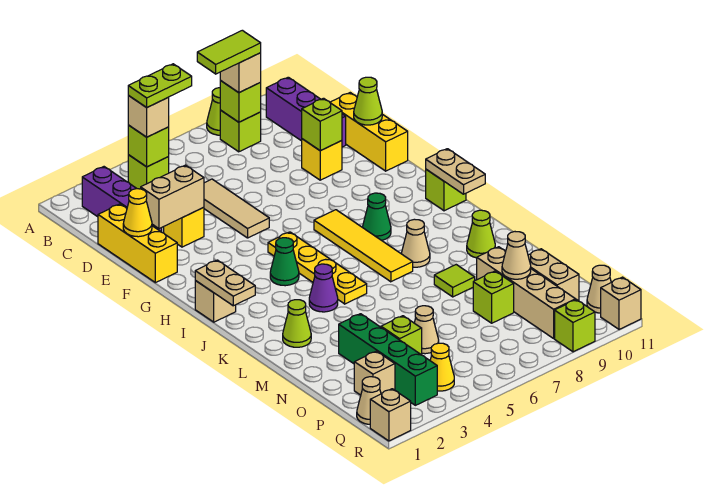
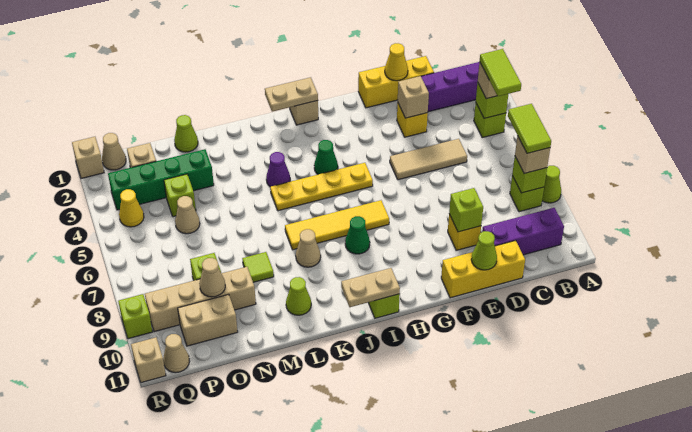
lime plate B4:B5 level 4 -> lime tile B4:B5 level 4
tan brick E2:E3 level 2 -> tan brick E3 level 2
lime cone L2 level 1 -> lime cone N1 level 1

